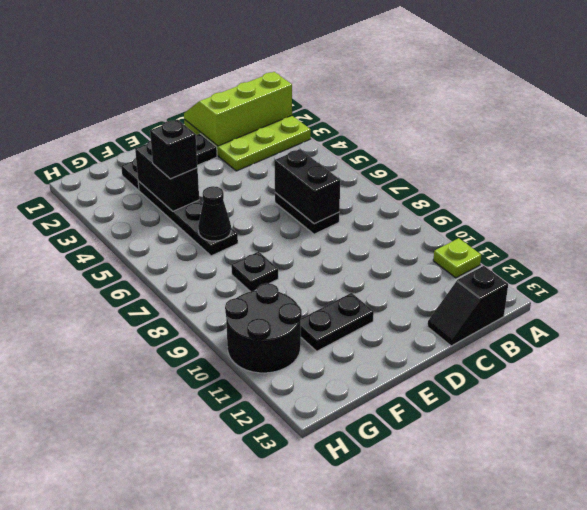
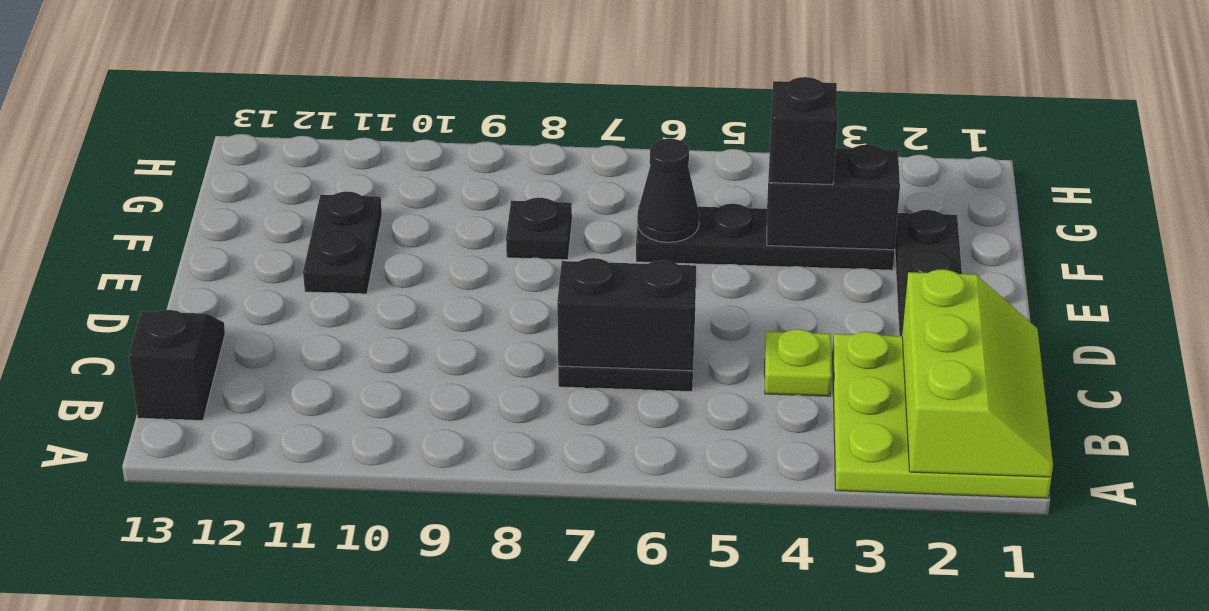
lime plate A11 level 1 -> lime plate C4 level 1
black round brick G10:H11 level 1 -> none

